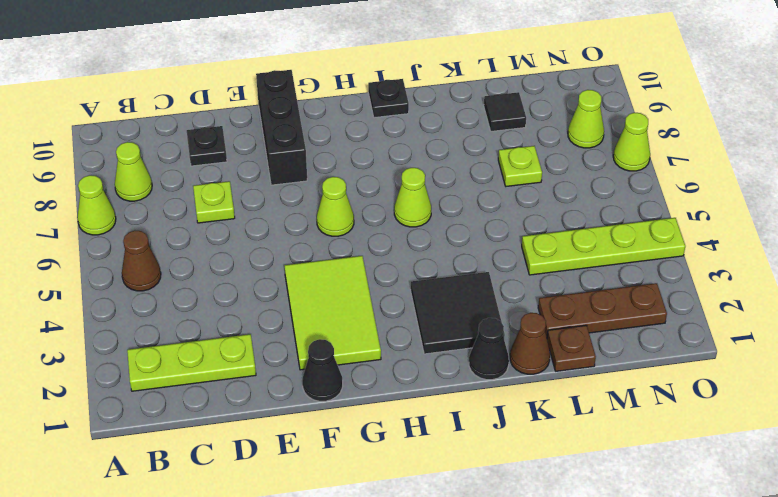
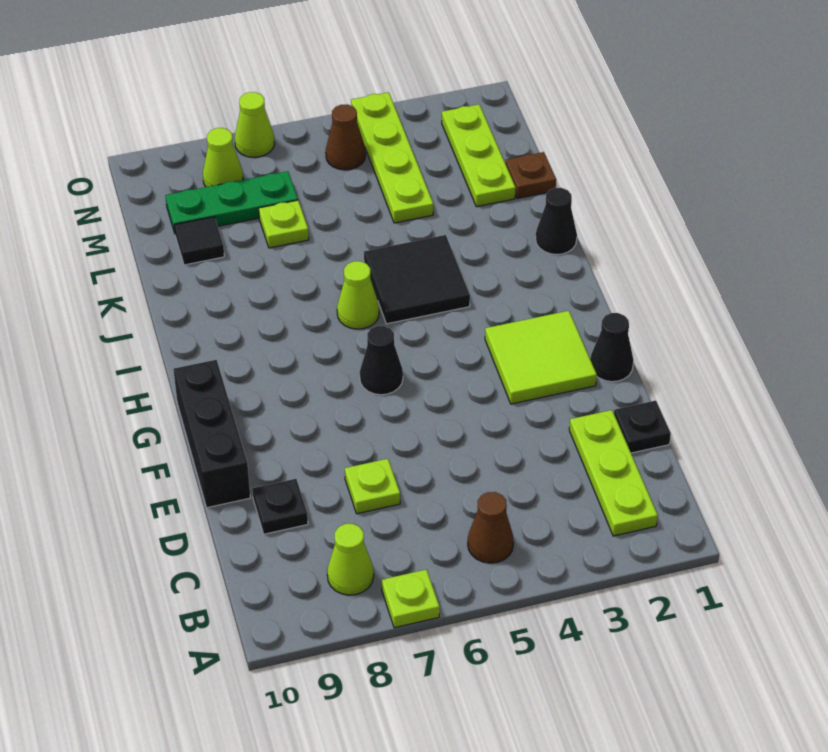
lime cone A7 level 1 -> lime plate A7 level 1
lime tile F2:G4 level 1 -> lime tile F2:G3 level 1
black brick F8:F10 level 1 -> black brick E10:G10 level 1
lime cone G6 level 1 -> black cone G6 level 1
black tile I2:J3 level 1 -> black tile I4:J5 level 1
black plate I10 level 1 -> black plate D1 level 1
brown cone K1 level 1 -> brown cone N5 level 1
brown plate L2:N2 level 1 -> lime plate L2:N2 level 1
none -> green plate M7:M9 level 1

